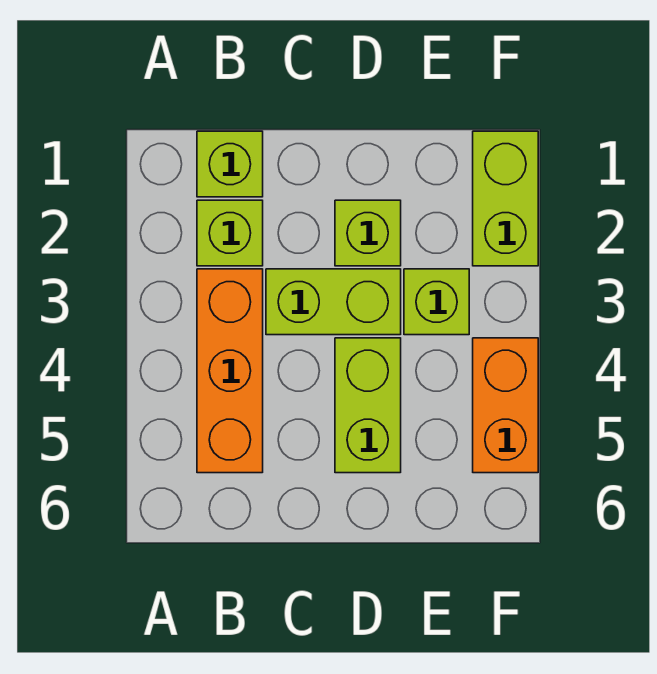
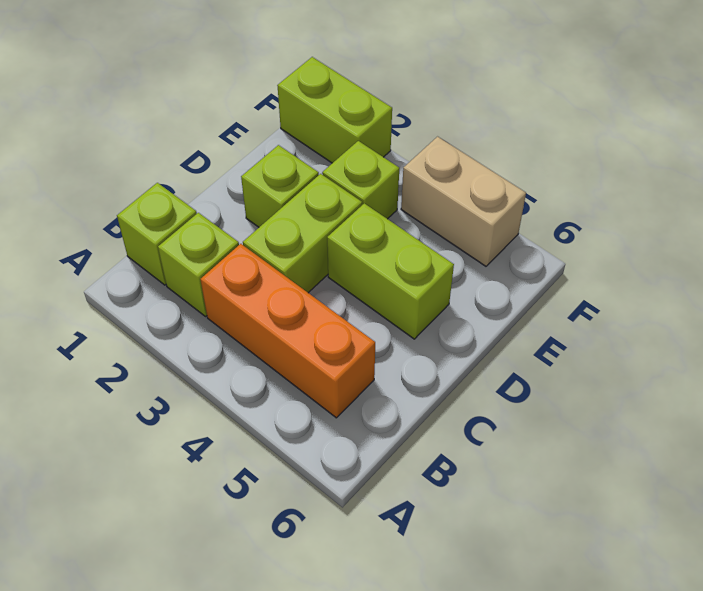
orange brick F4:F5 level 1 -> tan brick F4:F5 level 1

